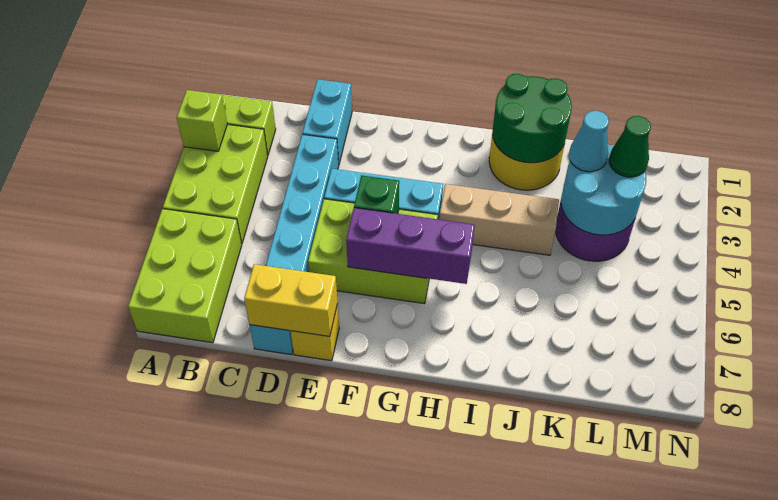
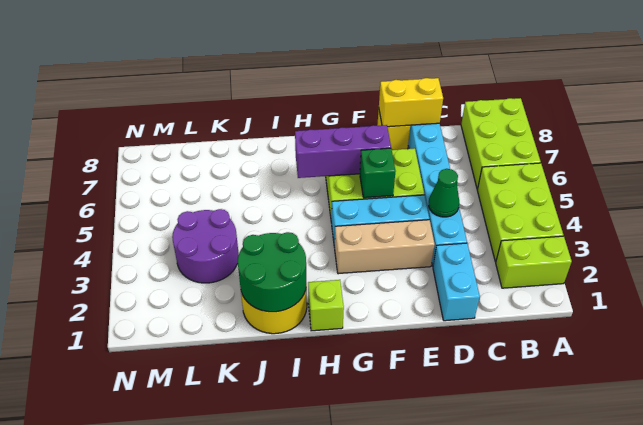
lime brick A3 level 2 -> lime brick H1 level 1
tan brick H4:J4 level 1 -> tan brick E3:G3 level 1
cyan round brick K3:L4 level 2 -> none
cyan cone K3 level 3 -> none
green cone L3 level 3 -> green cone D4 level 2

